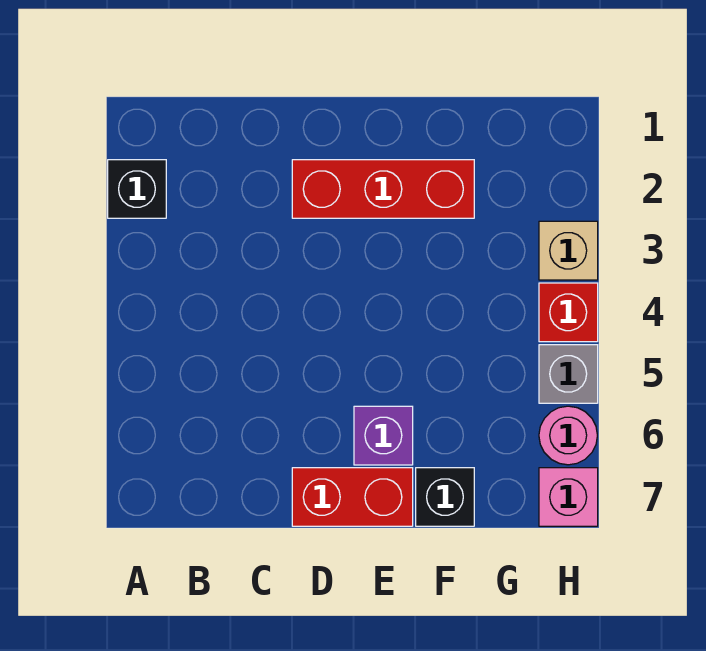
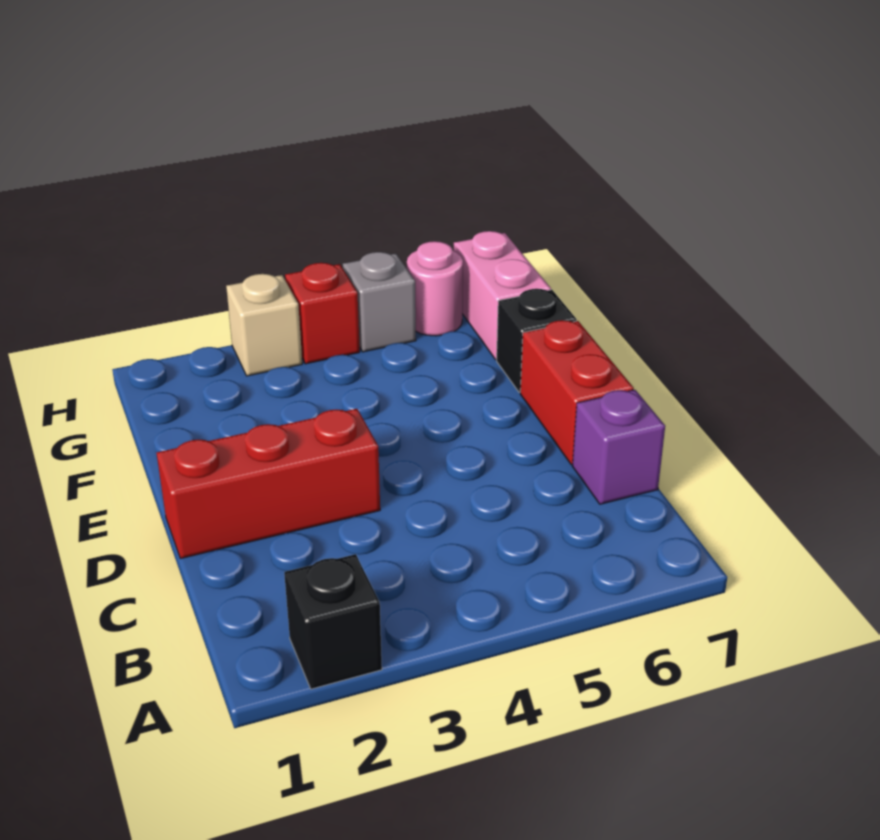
red brick D2:F2 level 1 -> red brick D1:D3 level 1
purple brick E6 level 1 -> purple brick C7 level 1
pink brick H7 level 1 -> pink brick G7:H7 level 1

